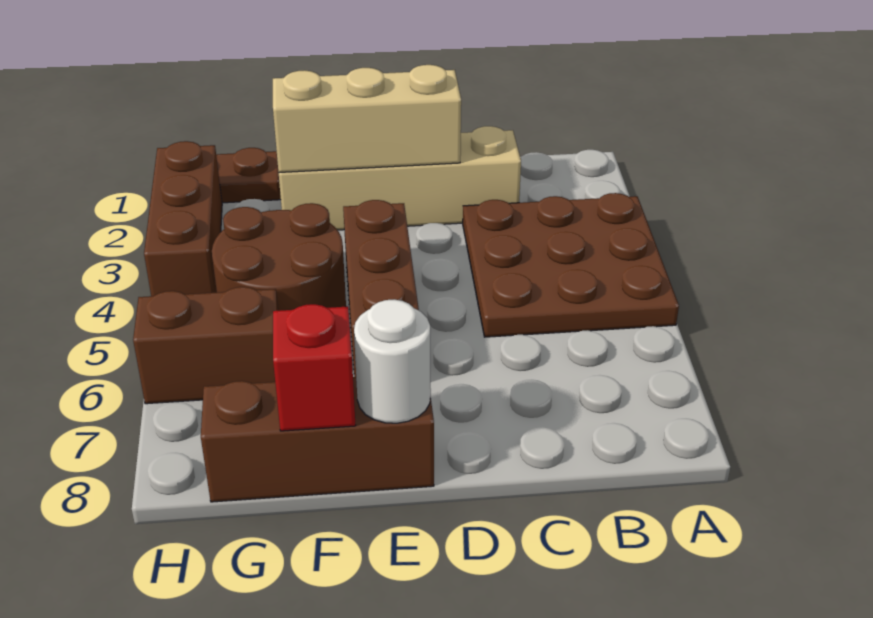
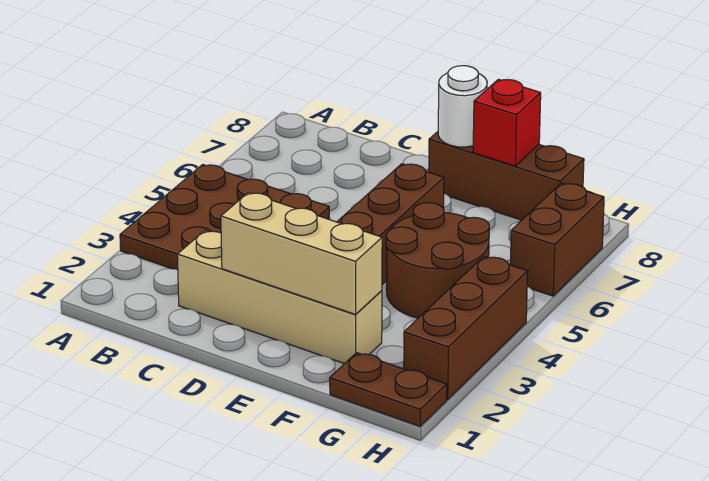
brown brick G6:H6 level 1 -> brown brick H6:H7 level 1

